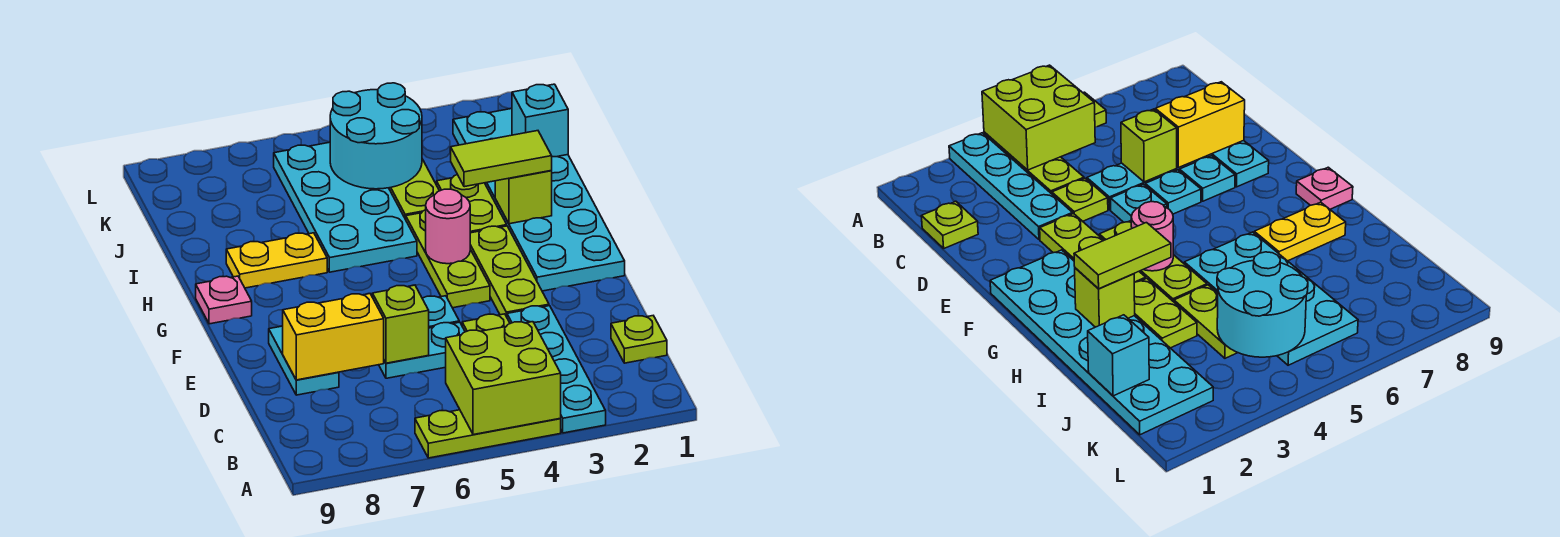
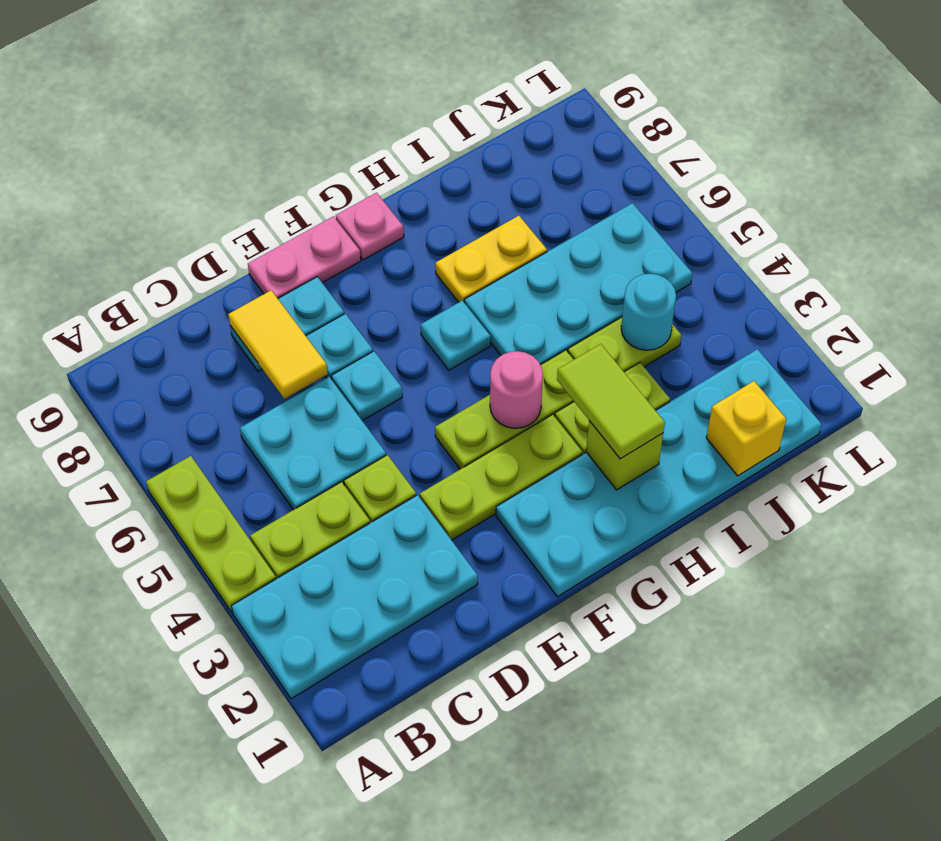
cyan plate A3:D3 level 1 -> cyan plate A2:D3 level 1
lime brick A4:B5 level 2 -> none
lime plate C1 level 1 -> none
cyan plate D5:D6 level 1 -> cyan plate C5:D6 level 1
lime brick D6 level 2 -> none
yellow brick D7:D8 level 2 -> yellow tile D7:D8 level 2
cyan plate E5 level 1 -> cyan plate G6 level 1
none -> pink plate E9:F9 level 1
yellow plate H7:H8 level 1 -> yellow plate H7:I7 level 1
cyan brick J1 level 2 -> yellow brick J1 level 2
cyan round brick J4:K5 level 2 -> cyan round brick J4 level 2

